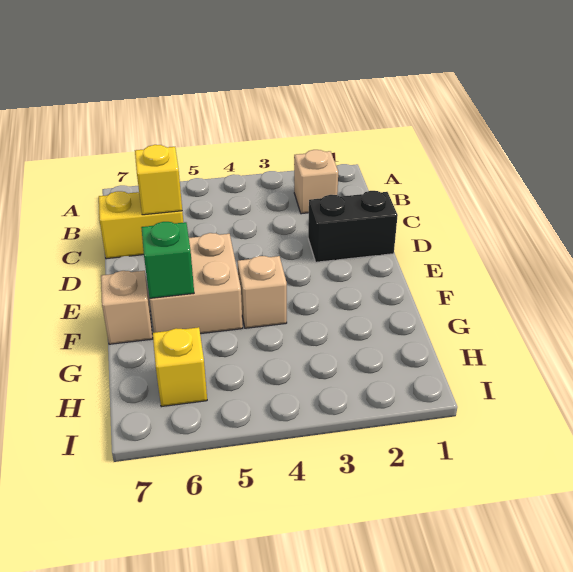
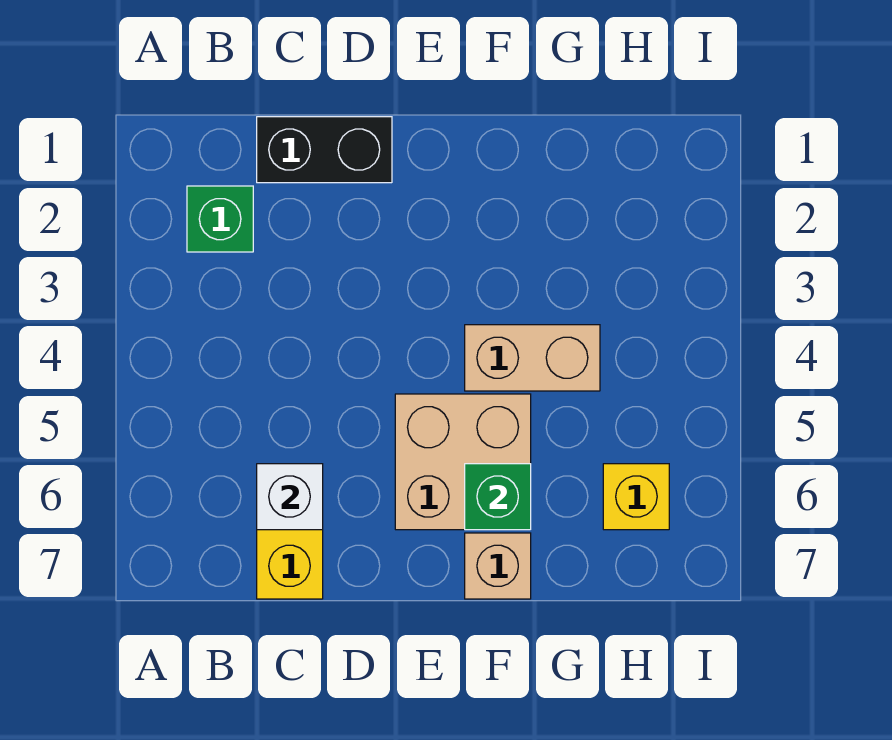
tan brick B2 level 1 -> green brick B2 level 1
yellow brick C6 level 2 -> white brick C6 level 2
black brick D1:D2 level 1 -> black brick C1:D1 level 1
tan brick F4 level 1 -> tan brick F4:G4 level 1

